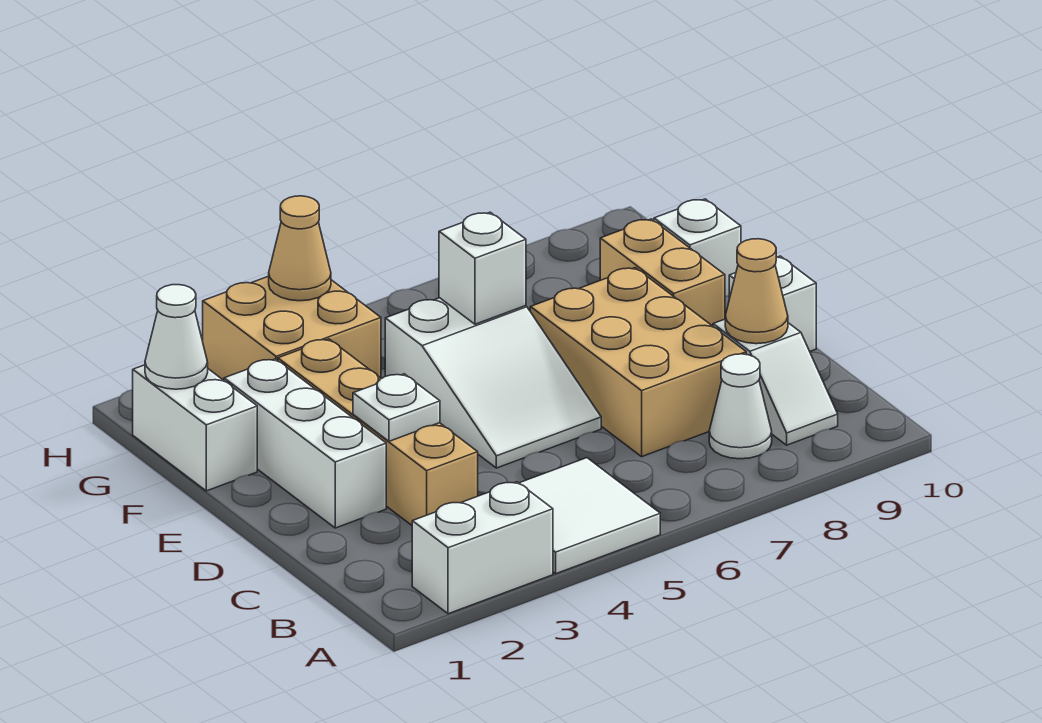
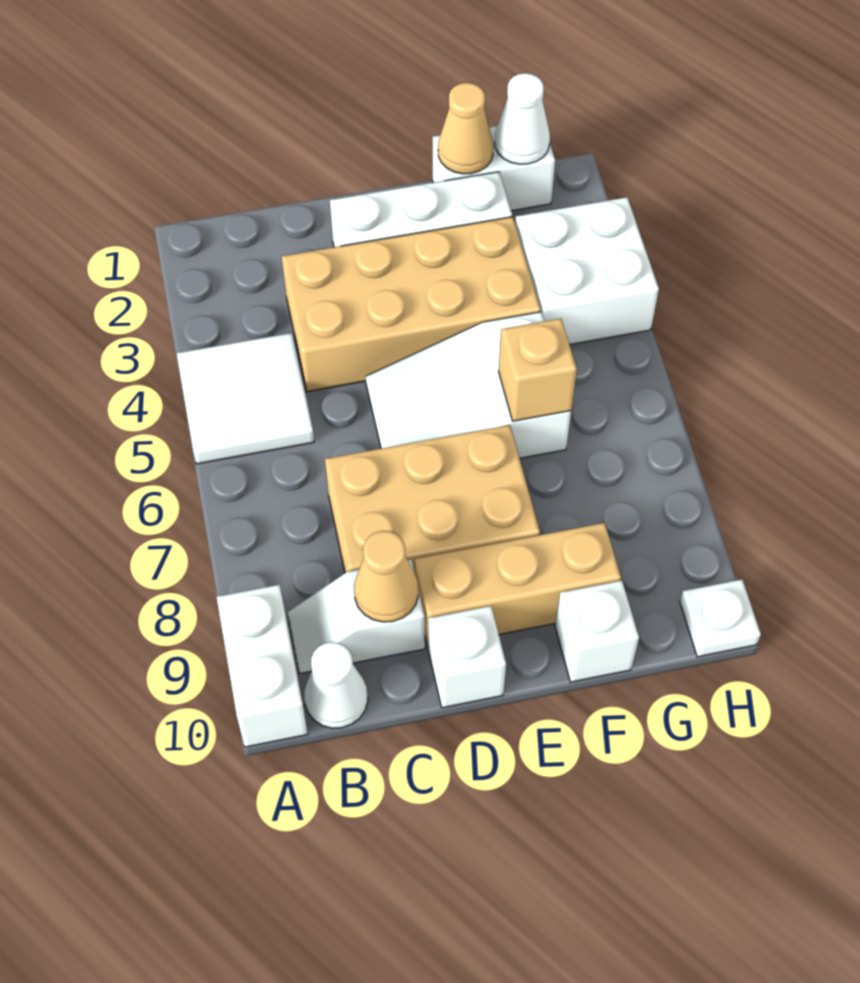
white brick A2:A3 level 1 -> white brick A9:A10 level 1
white cone B8 level 1 -> white cone B10 level 1
tan brick C3:F3 level 1 -> tan brick C3:F4 level 1
white plate D3 level 2 -> white plate H10 level 1
tan brick E9:F9 level 1 -> tan brick D9:F9 level 1
white brick F6 level 2 -> tan brick F6 level 2
tan brick G3:H4 level 1 -> white brick G3:H4 level 1
tan cone H4 level 2 -> tan cone F1 level 2

